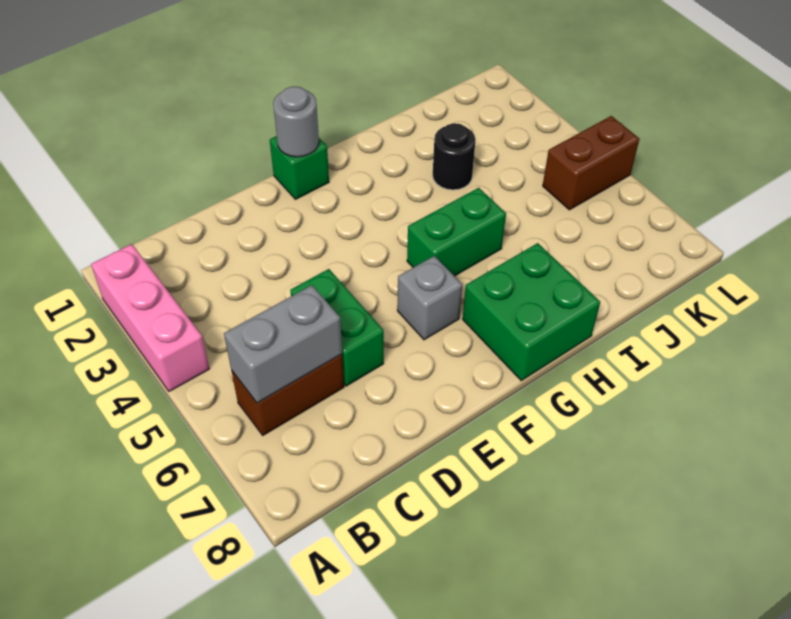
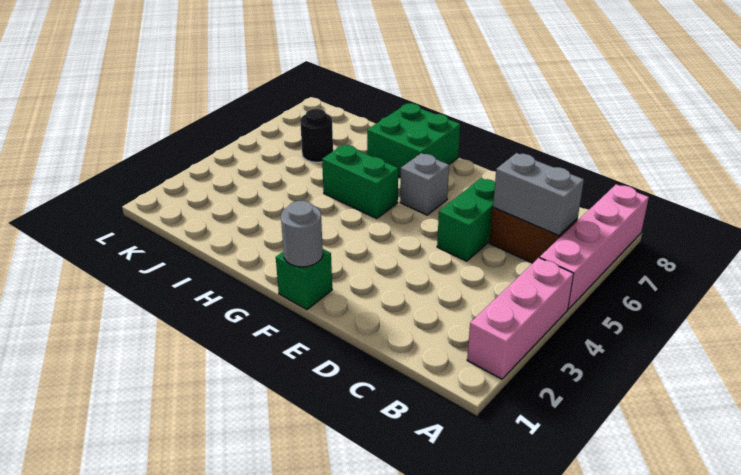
none -> pink brick A5:A8 level 1
black round brick I3 level 1 -> black round brick J6 level 1
brown brick K5:L5 level 1 -> none

